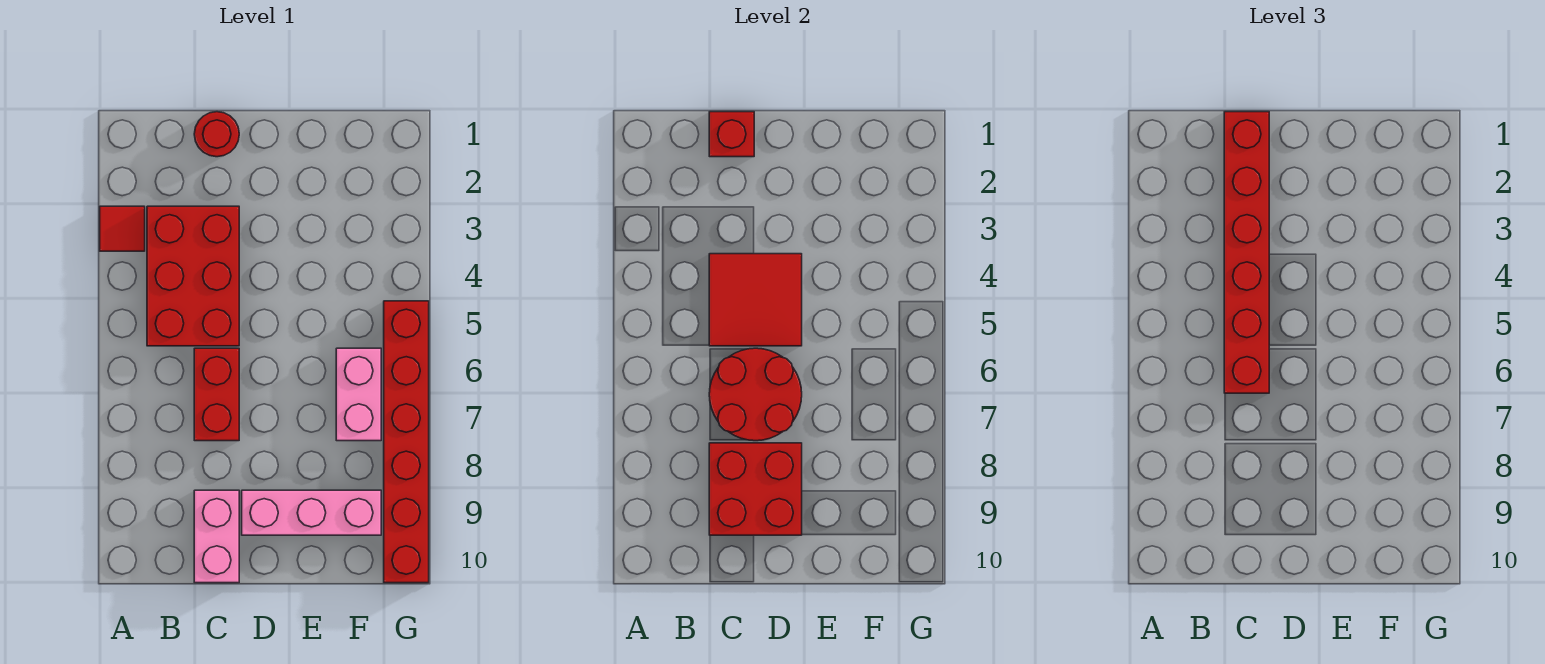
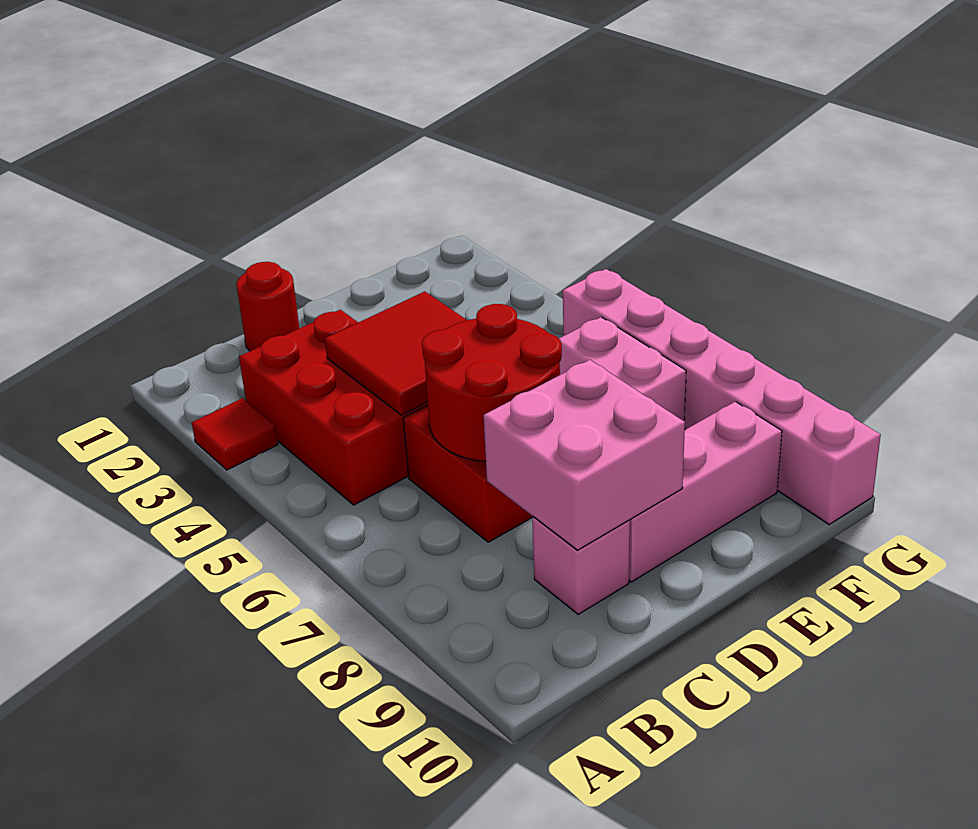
red brick C1 level 2 -> none
red brick C1:C6 level 3 -> none
red brick C8:D9 level 2 -> pink brick C8:D9 level 2
pink brick C9:C10 level 1 -> pink brick C9 level 1
red brick G5:G10 level 1 -> pink brick G5:G10 level 1

